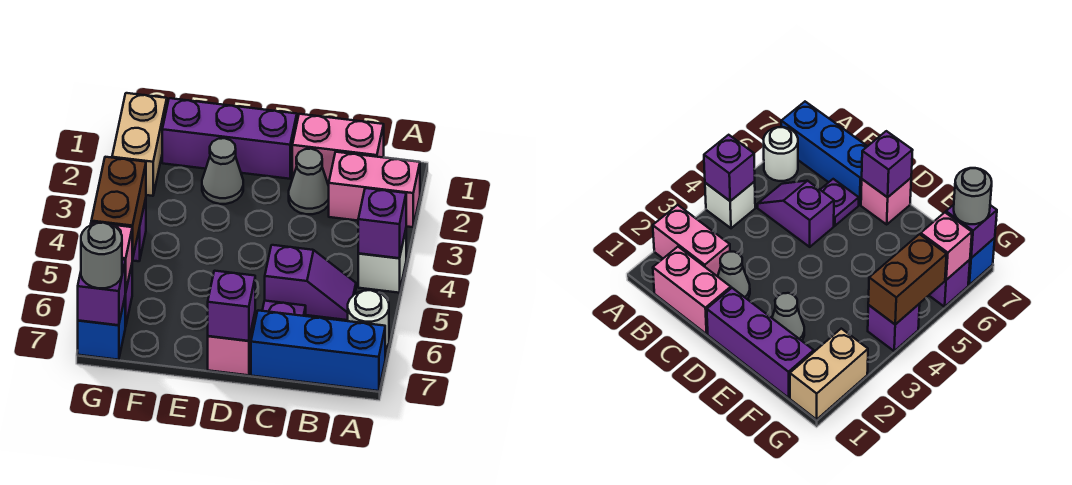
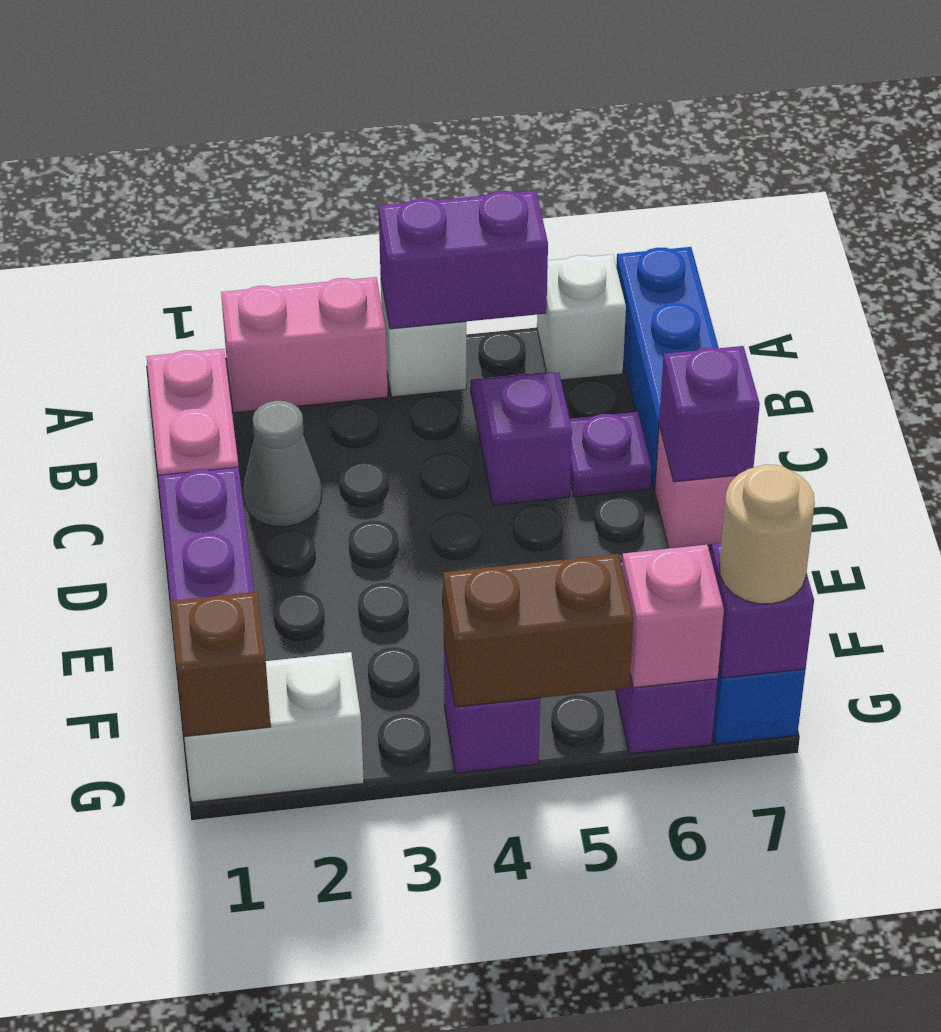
pink brick A2:B2 level 1 -> pink brick A2:A3 level 1
purple brick A4 level 2 -> purple brick A4:A5 level 2
white round brick A6 level 1 -> white brick A6 level 1
grey cone E2 level 1 -> none
tan brick G1:G2 level 1 -> white brick G1:G2 level 1
none -> brown brick G1 level 2
grey round brick G7 level 3 -> tan round brick G7 level 3

